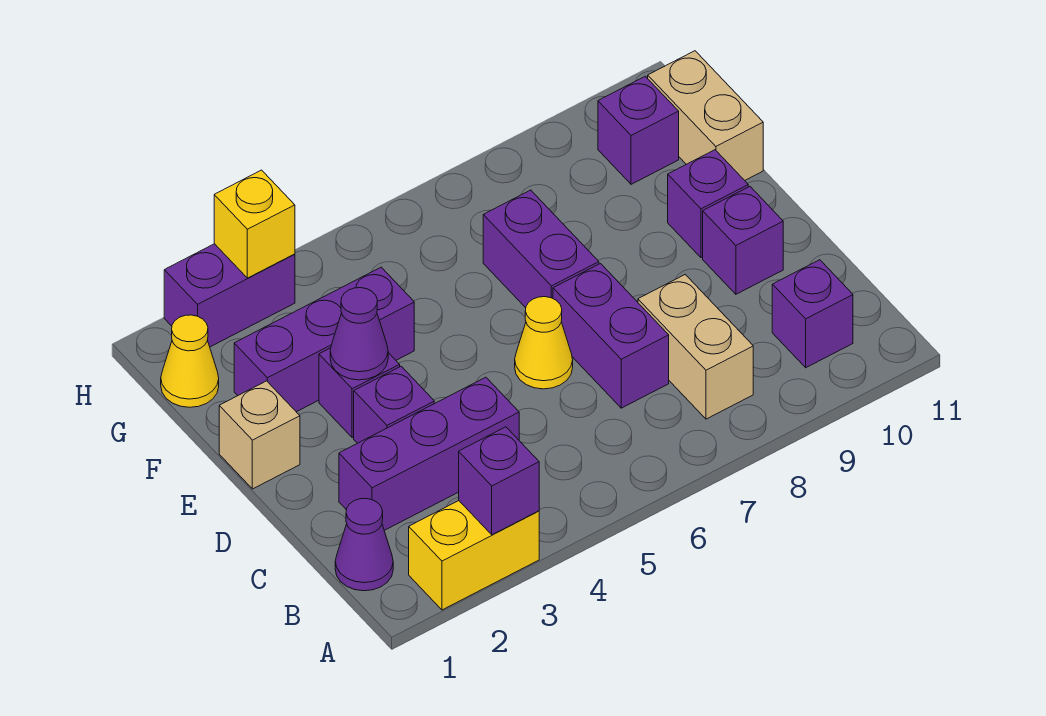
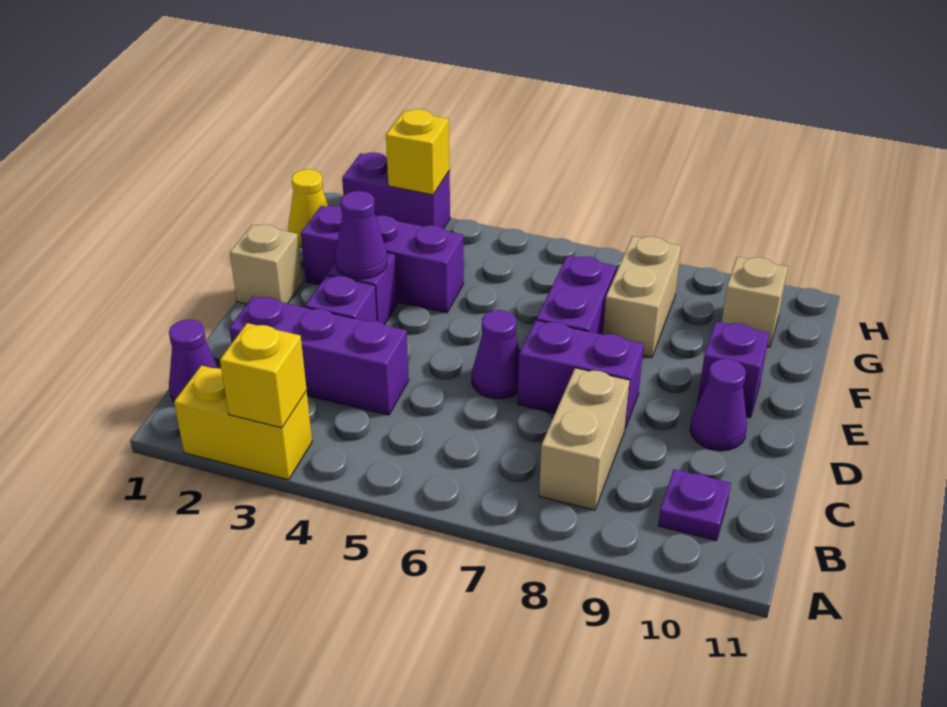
purple brick A3 level 2 -> yellow brick A3 level 2
purple brick B10 level 1 -> purple plate B10 level 1
purple brick C7:D7 level 1 -> purple brick D7:D8 level 1
yellow cone D6 level 1 -> purple cone D6 level 1
purple brick D10 level 1 -> purple cone D10 level 1
tan brick F11:G11 level 1 -> tan brick F8:G8 level 1
purple brick G10 level 1 -> tan brick G10 level 1

